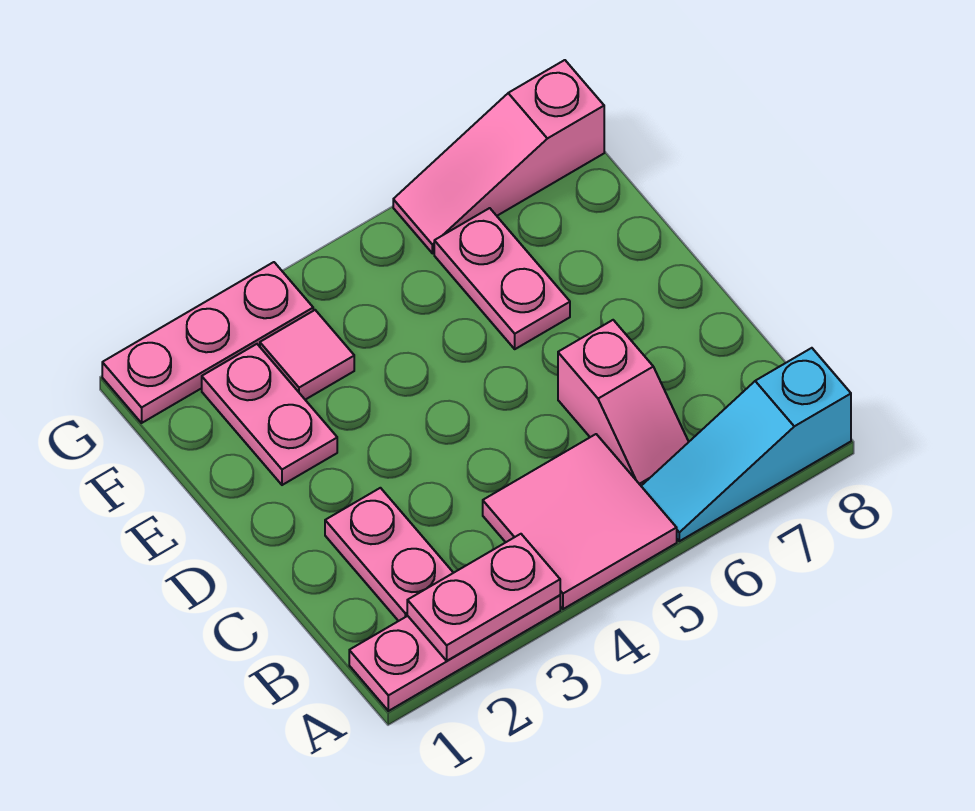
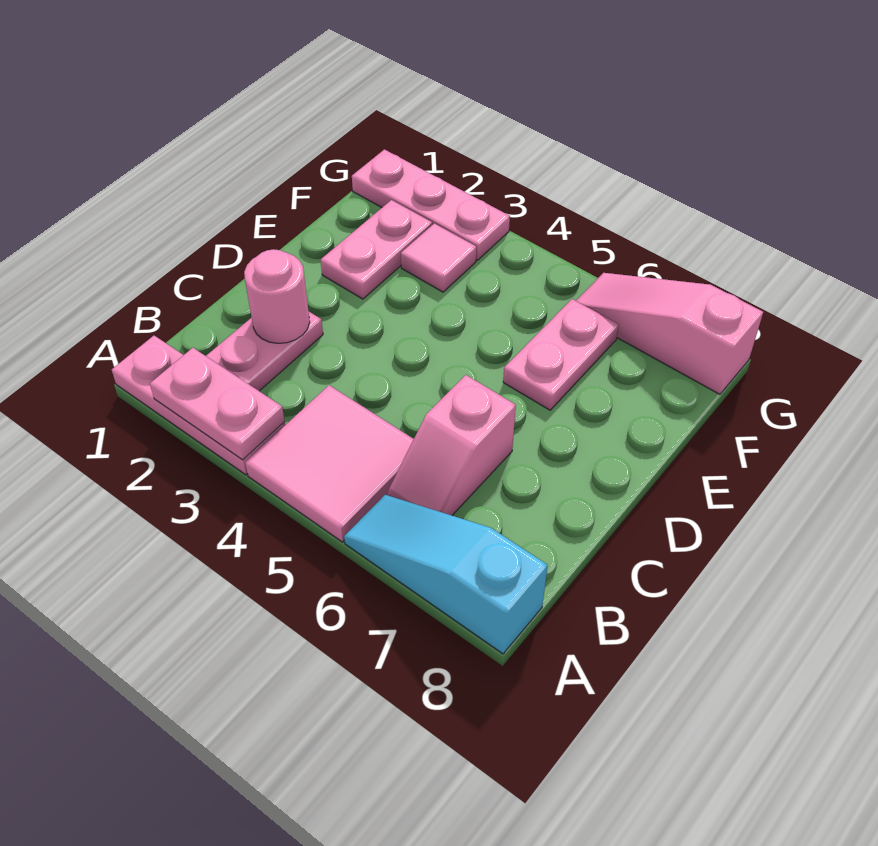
none -> pink round brick C2 level 2

